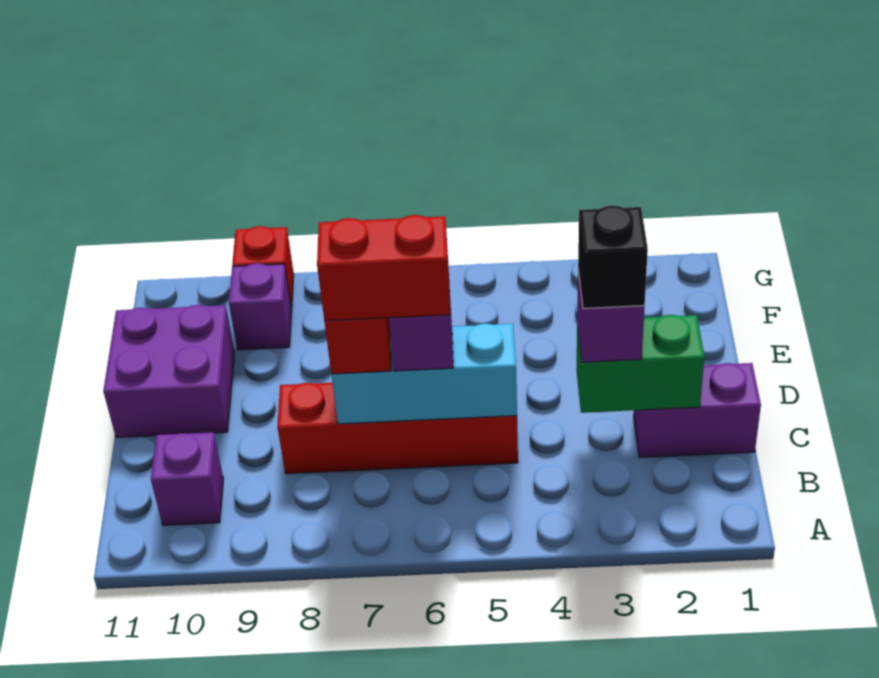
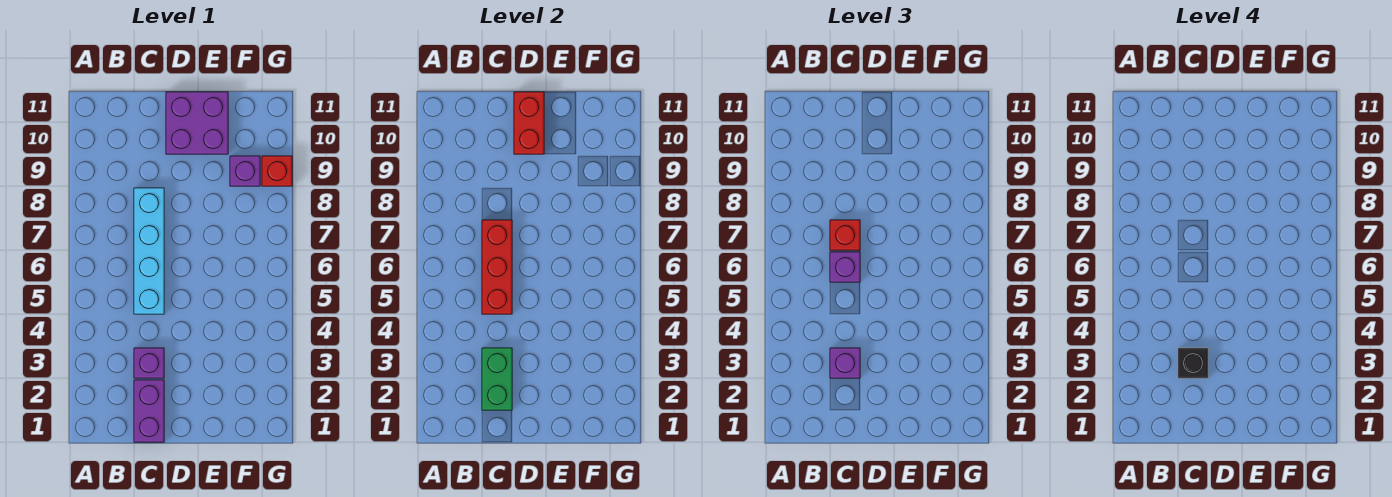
purple brick B10 level 1 -> purple brick C3 level 1
red brick C5:C8 level 1 -> cyan brick C5:C8 level 1
cyan brick C5:C7 level 2 -> red brick C5:C7 level 2
red brick C6:C7 level 4 -> red brick D10:D11 level 2

